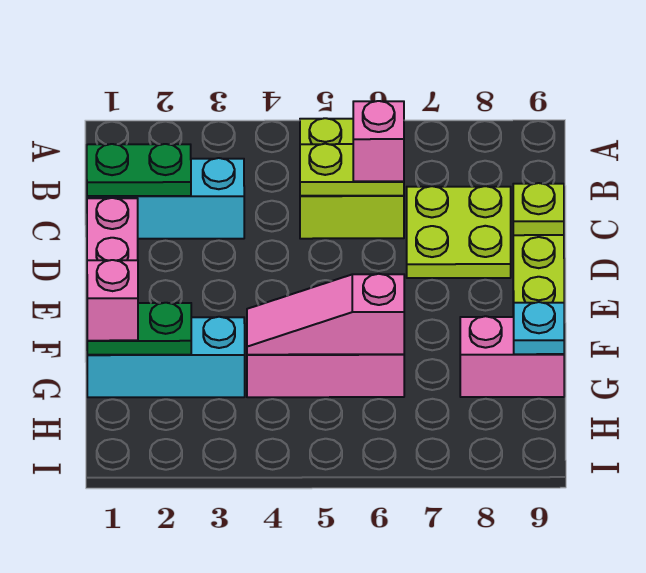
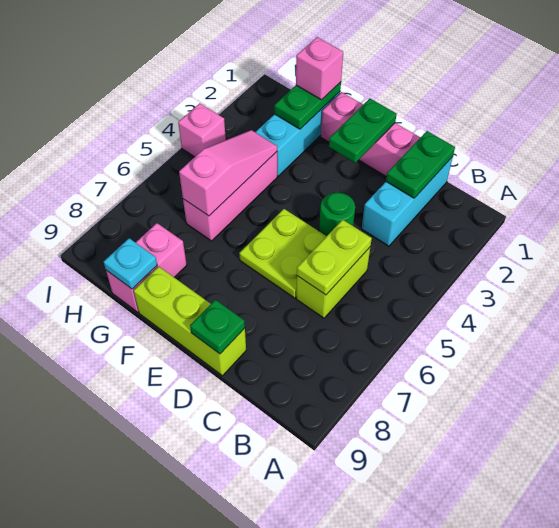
lime brick B5:C6 level 1 -> lime brick C5:C6 level 1
pink brick C6 level 3 -> pink brick I4 level 1
lime plate C7:D8 level 1 -> lime plate D5:E6 level 1
none -> green round brick D4 level 1
lime plate D9 level 2 -> green plate D9 level 2
none -> green plate E1:E2 level 2

